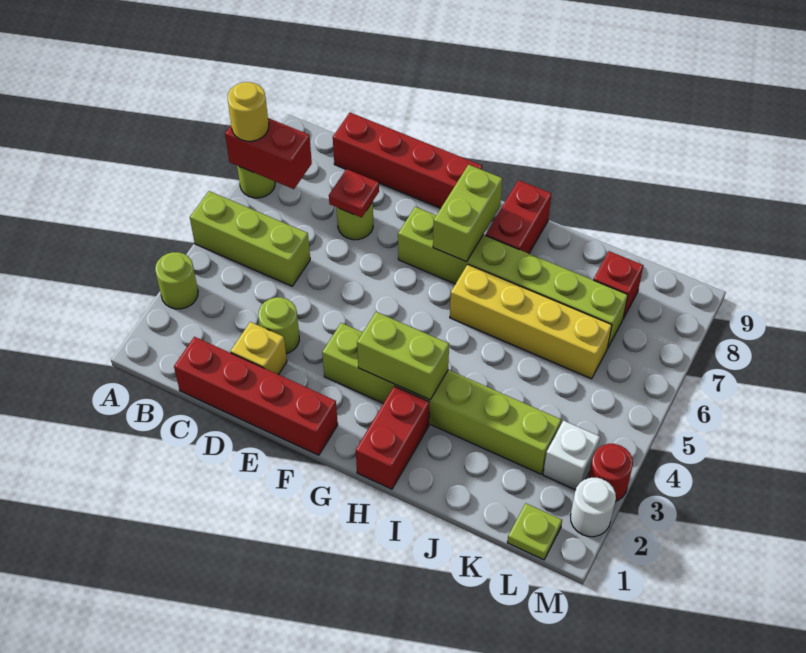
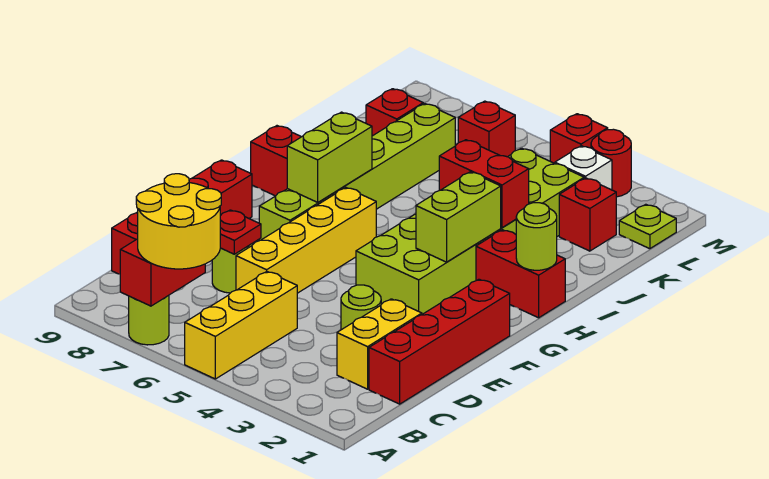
lime round brick A3 level 1 -> lime round brick H1 level 2
lime brick A5:C5 level 1 -> yellow brick A5:C5 level 1
yellow round brick A7 level 3 -> yellow round brick A6:B7 level 3
yellow brick D2 level 1 -> yellow brick C2:D2 level 1
lime brick F3:K3 level 1 -> lime brick F3:K4 level 1
lime brick G7:G8 level 2 -> lime brick G7:H7 level 2
yellow brick H6:K6 level 1 -> yellow brick D6:G6 level 1
none -> red brick I3:I4 level 2
none -> red brick K2 level 1
none -> red brick L6 level 1
white round brick M2 level 1 -> none
none -> red brick M4 level 1

